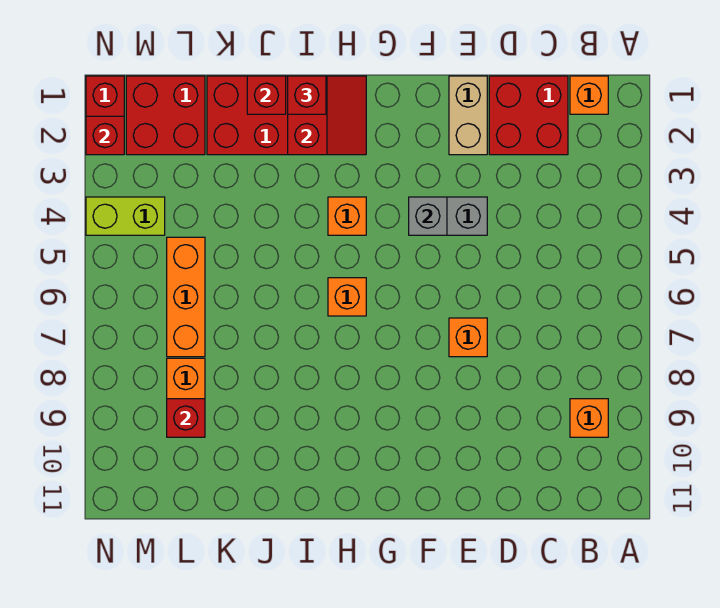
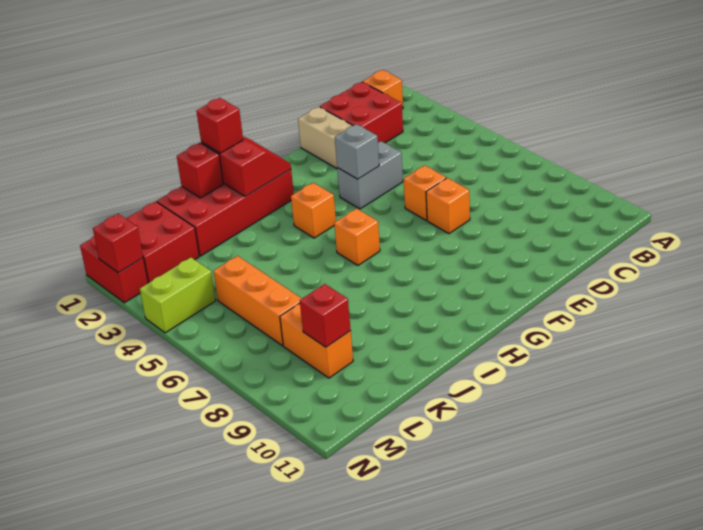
orange brick B9 level 1 -> orange brick E6 level 1

